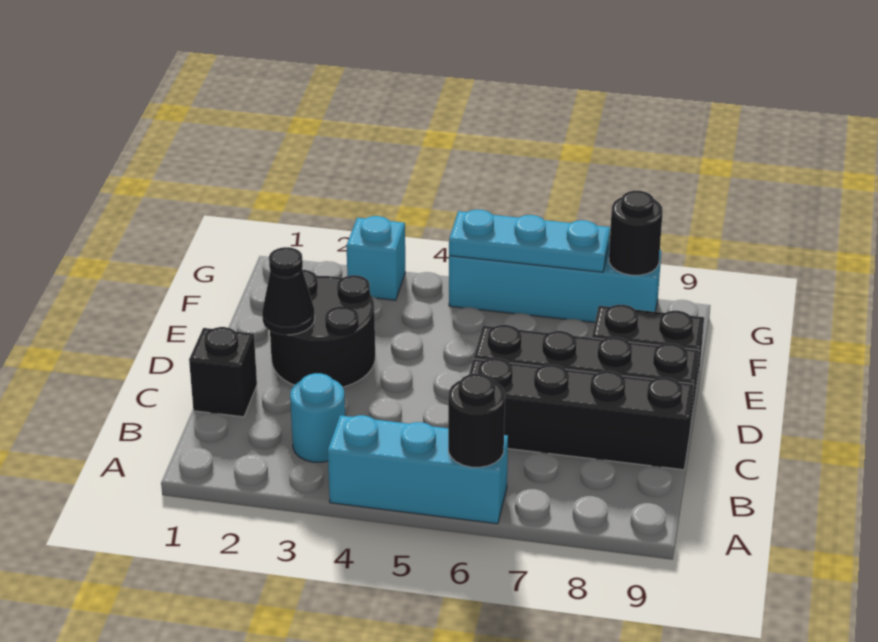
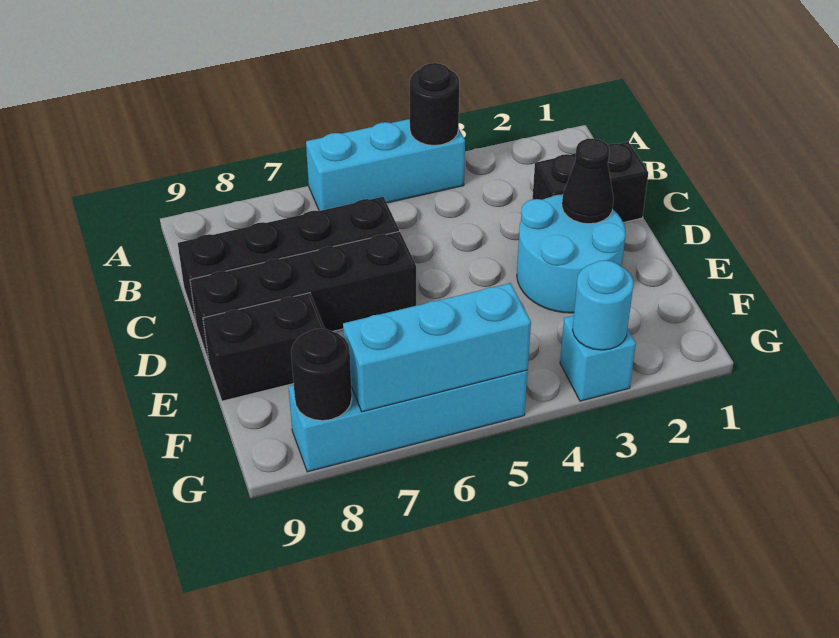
black round brick A6 level 2 -> black round brick A4 level 2
cyan round brick B3 level 1 -> cyan round brick G3 level 2
black brick C1 level 1 -> black brick C1:C2 level 1
black round brick D2:E3 level 1 -> cyan round brick D2:E3 level 1
cyan plate G5:G7 level 2 -> cyan brick G5:G7 level 2

